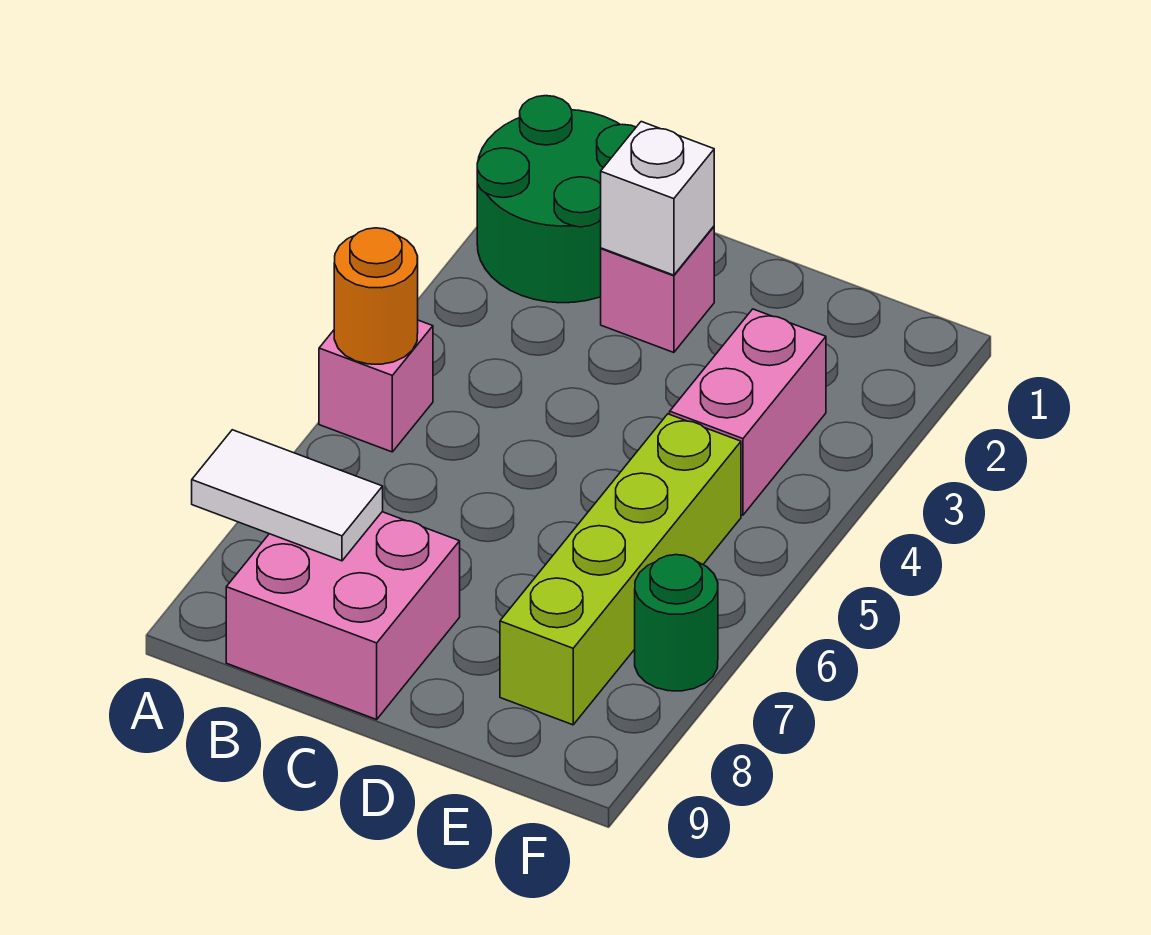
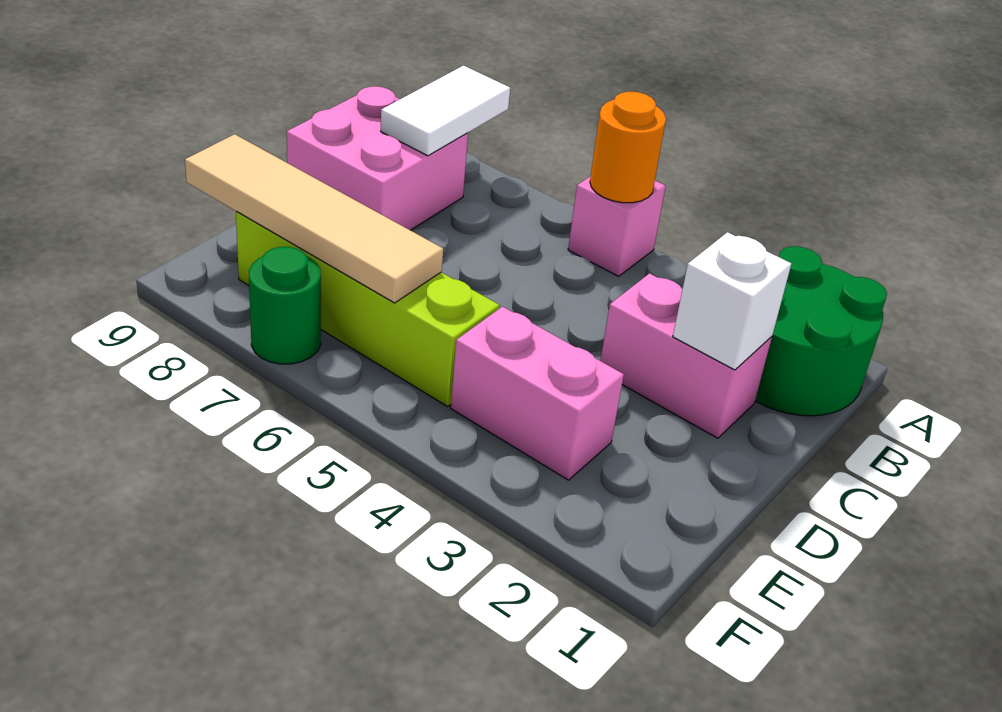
pink brick C2 level 1 -> pink brick C2:C3 level 1
none -> tan tile E6:E9 level 2

